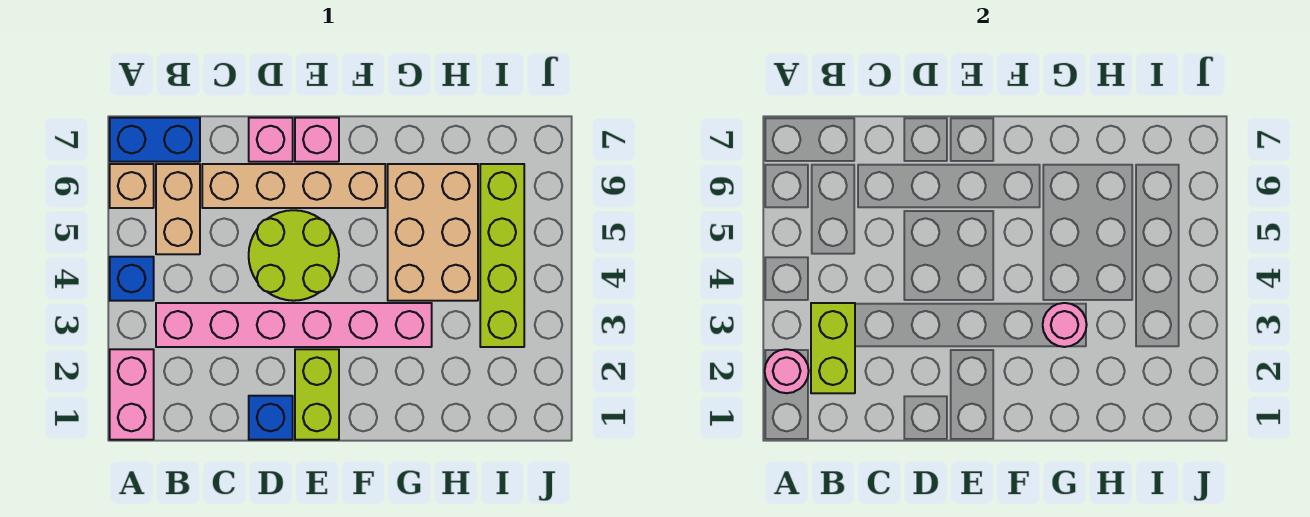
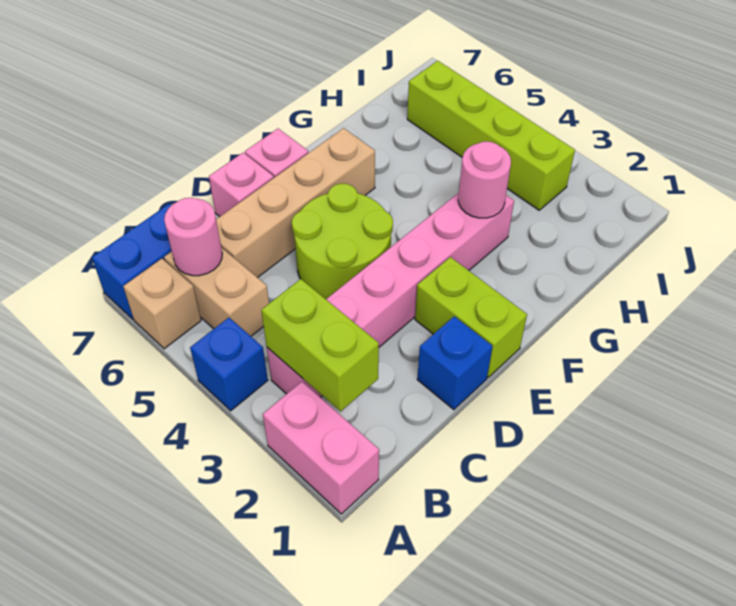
pink round brick A2 level 2 -> pink round brick B6 level 2
tan brick G4:H6 level 1 -> none

